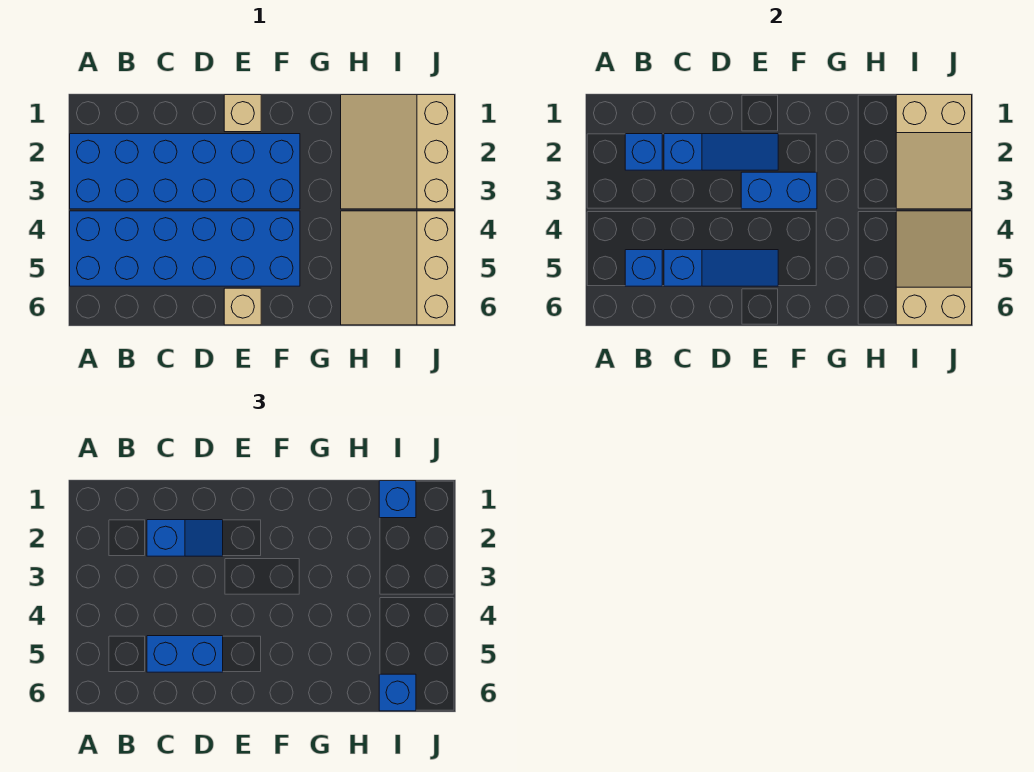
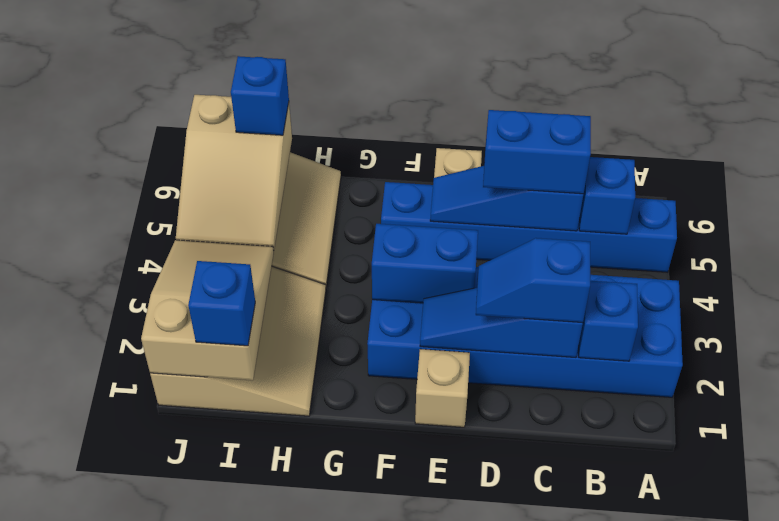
blue brick A4:F5 level 1 -> blue brick A5:F5 level 1

